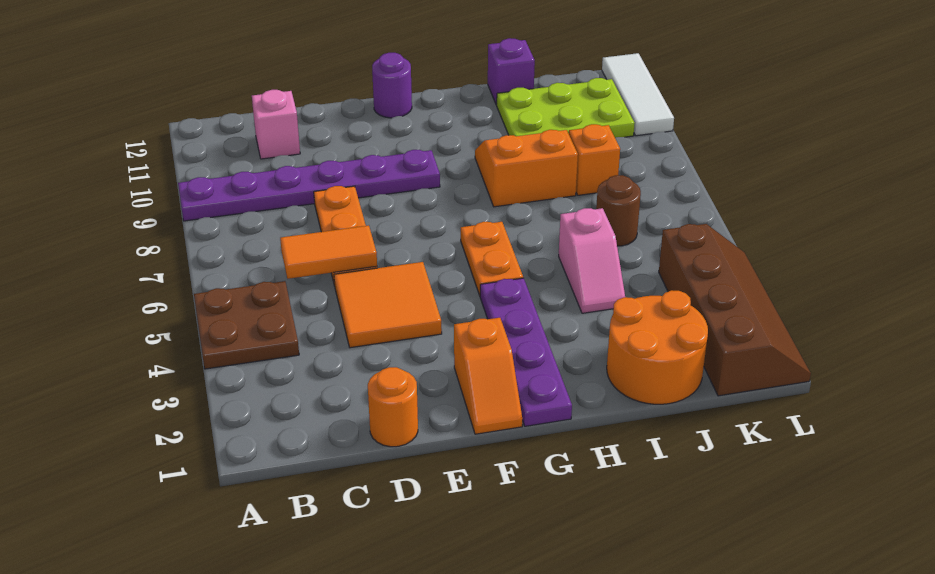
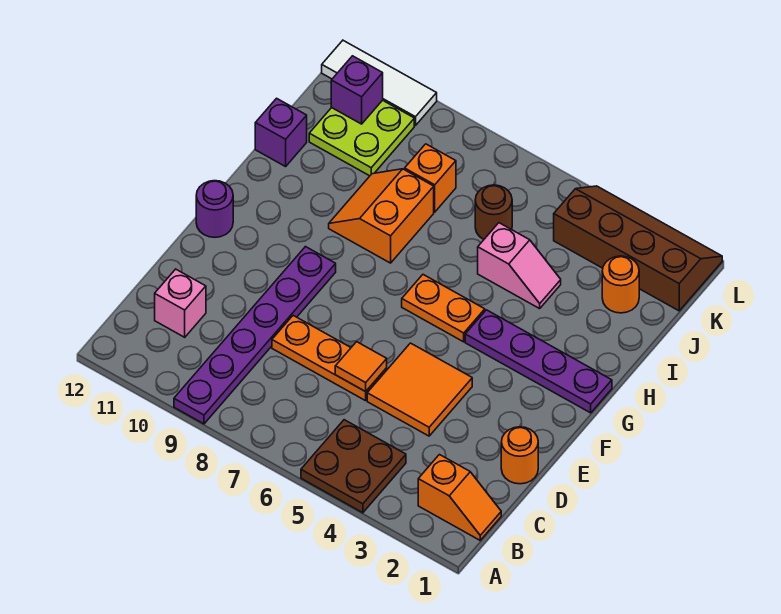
orange tile C6:D6 level 2 -> orange tile D6 level 2
orange slope F1:F2 level 1 top 2 -> orange slope B1:B2 level 1 top 2
orange round brick I1:J2 level 1 -> orange round brick J2 level 1
lime plate I10:K11 level 1 -> lime plate J10:K11 level 1
none -> purple brick K11 level 2

